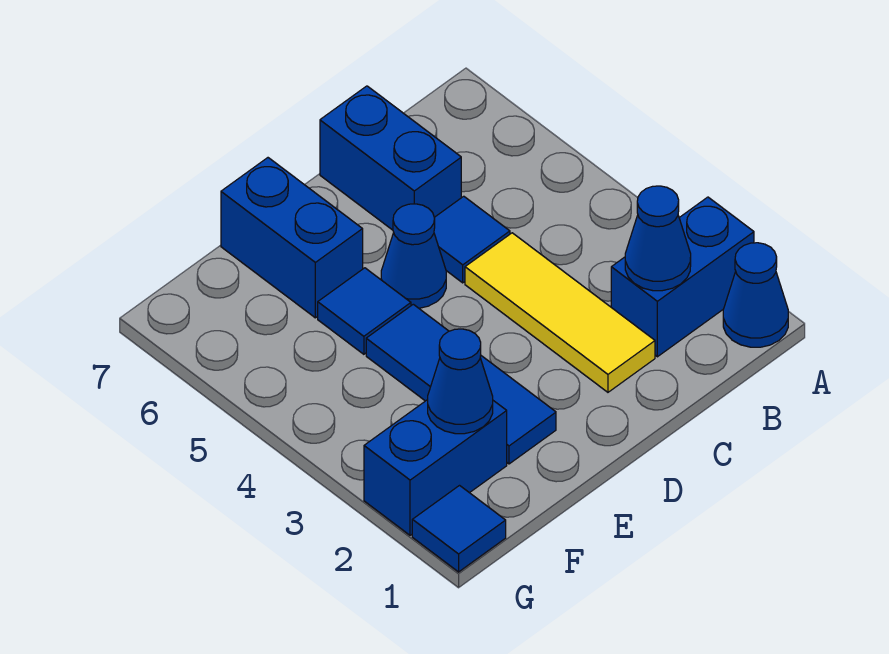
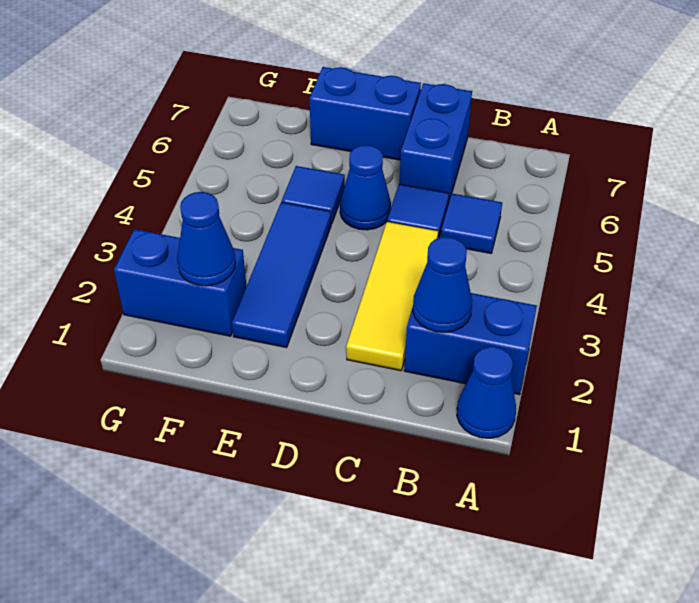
blue brick E6:E7 level 1 -> blue brick D7:E7 level 1
blue tile G1 level 1 -> blue tile B5 level 1

